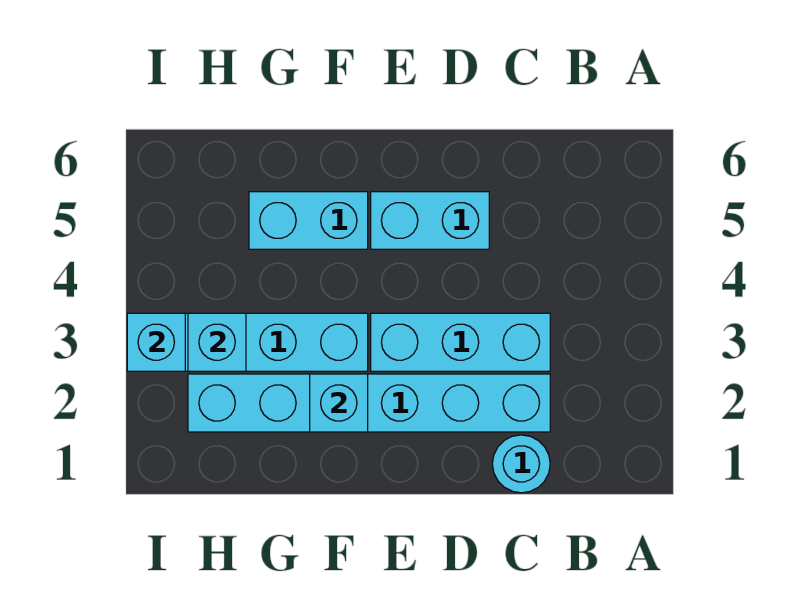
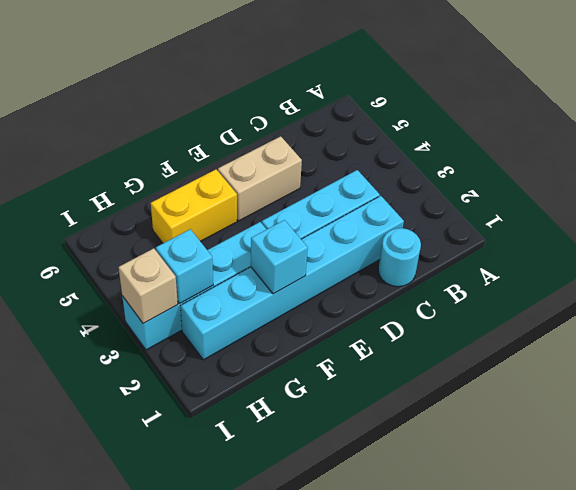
cyan brick D5:E5 level 1 -> tan brick D5:E5 level 1
cyan brick F5:G5 level 1 -> yellow brick F5:G5 level 1
cyan brick I3 level 2 -> tan brick I3 level 2

